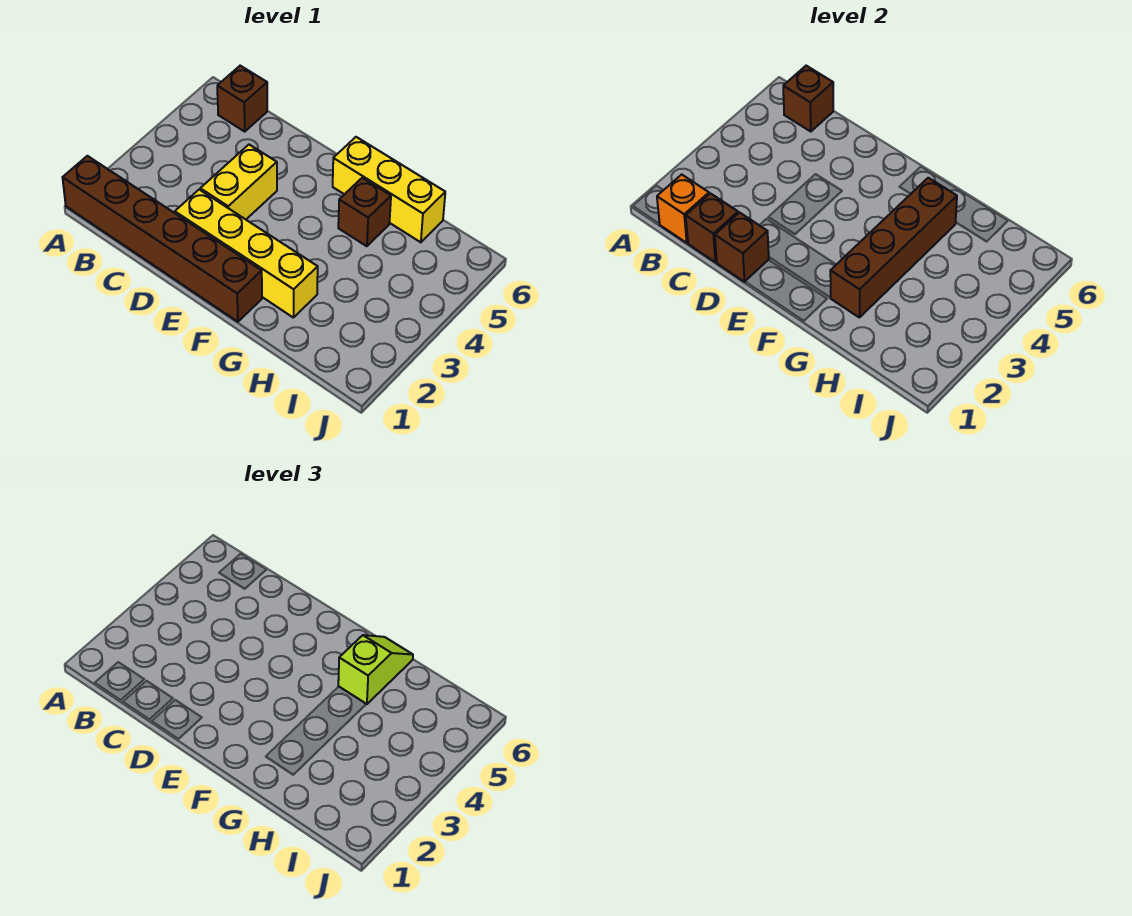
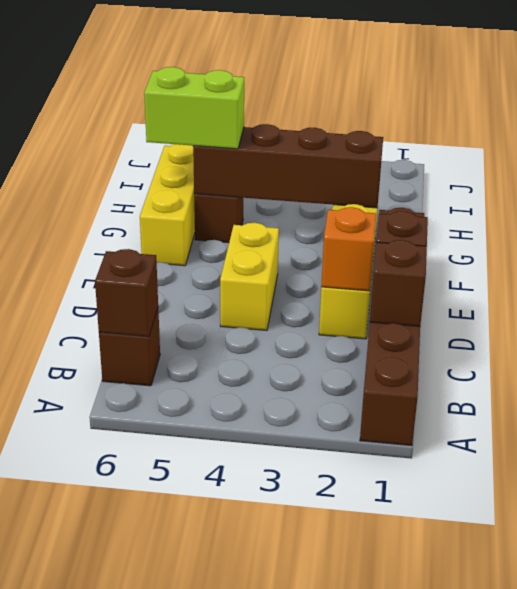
orange brick B1 level 2 -> orange brick D2 level 2
yellow brick D3:D4 level 1 -> yellow brick D4:E4 level 1
lime slope G5:G6 level 3 top 5 -> lime brick G5:G6 level 3

